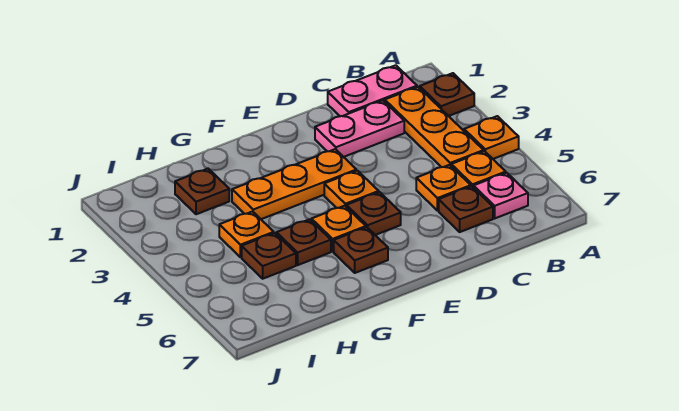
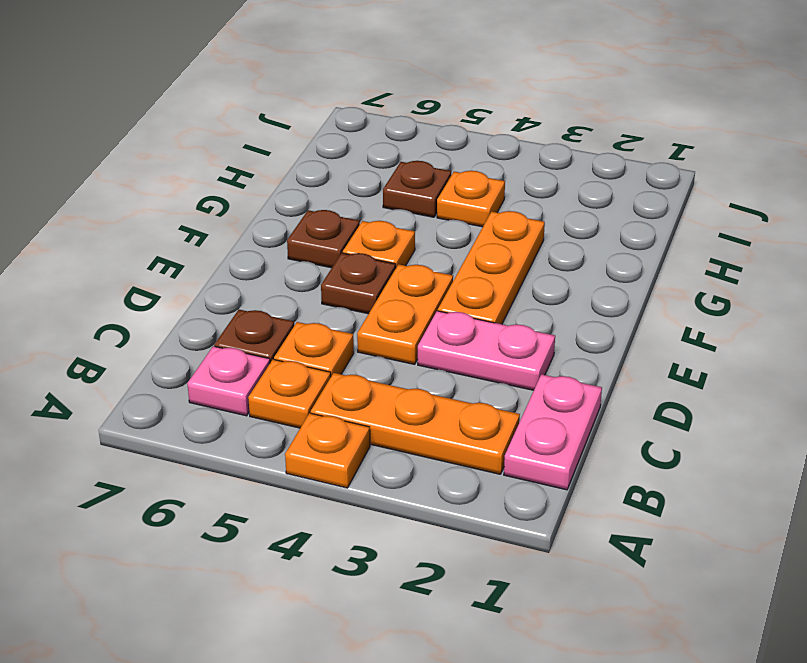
brown plate A2 level 1 -> none
pink plate C2:D2 level 1 -> pink plate D2:D3 level 1
orange plate E4 level 1 -> orange plate D4:E4 level 1
brown plate G5 level 1 -> none
brown plate H2 level 1 -> none

